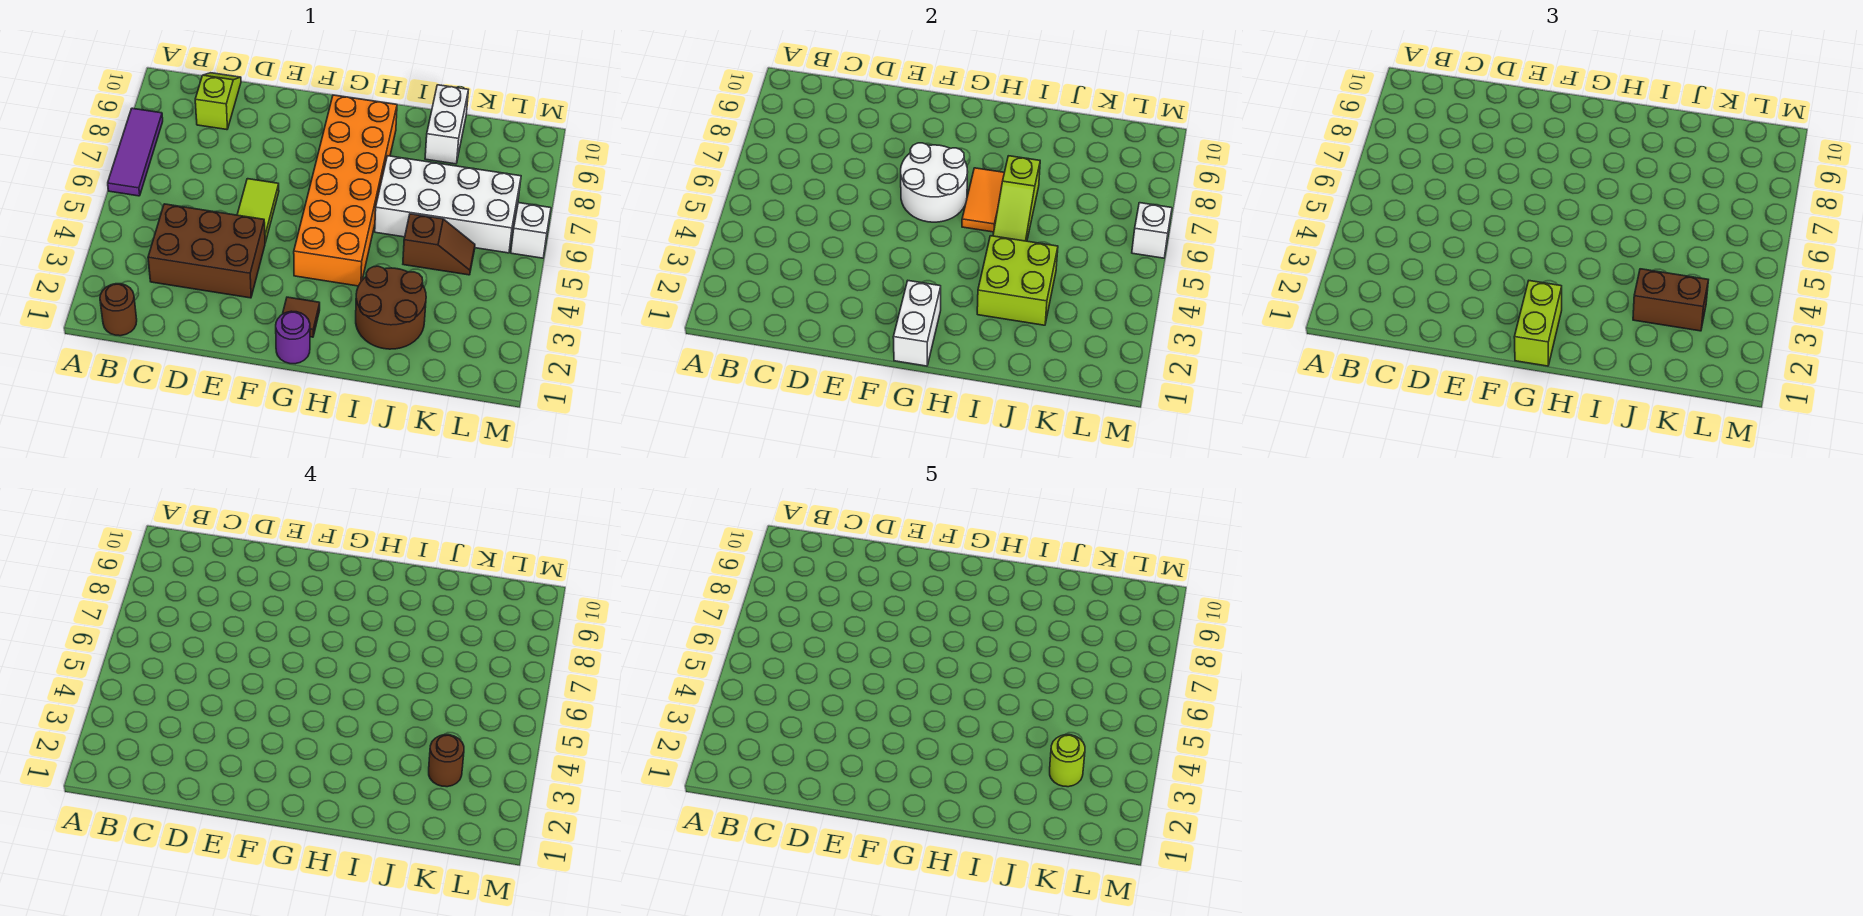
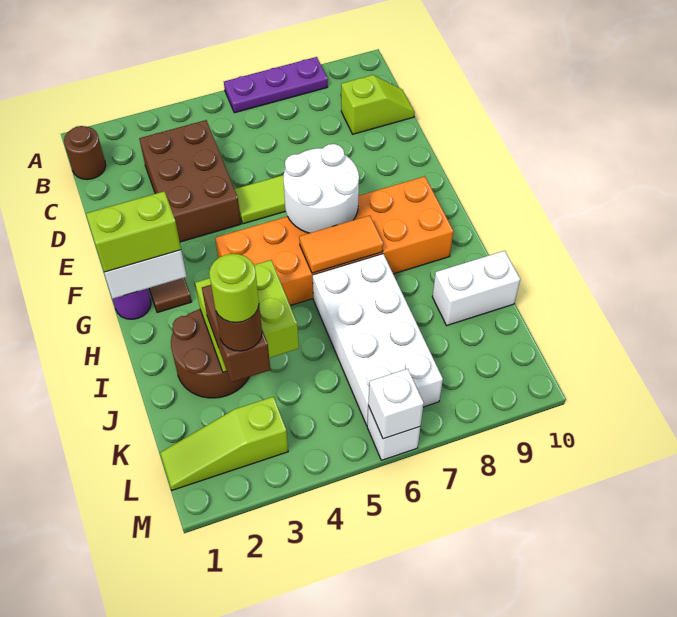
purple tile A6:A8 level 1 -> purple plate A6:A8 level 1
lime slope I5:I7 level 2 top 7 -> lime slope L1:L3 level 1 top 3
brown slope J5:K5 level 1 top J -> none

